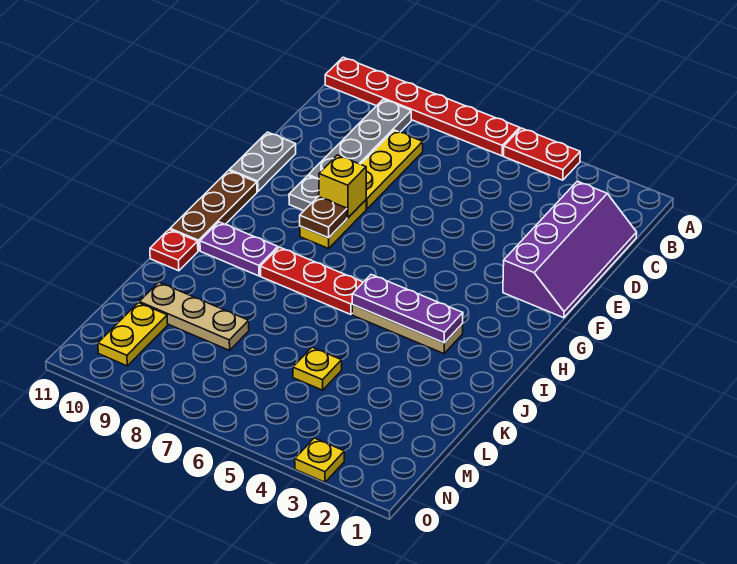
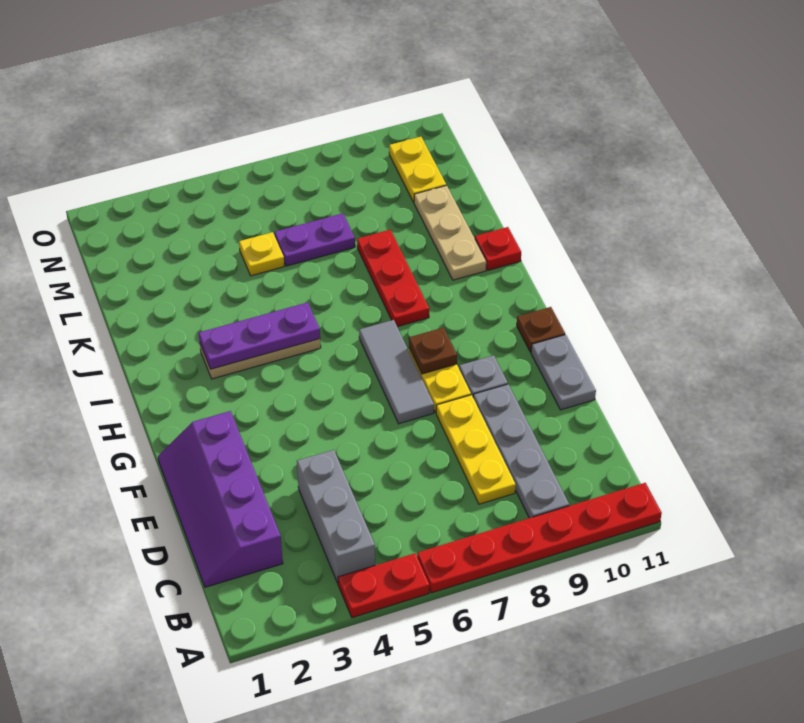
none -> grey brick B4:D4 level 1
none -> grey tile F7:H7 level 1
yellow brick F8 level 2 -> none
brown plate G11:I11 level 1 -> brown plate G11 level 1
red plate I6:I8 level 1 -> red plate I8:K8 level 1
purple plate I9:I10 level 1 -> purple plate L6:L7 level 1
tan plate L8:L10 level 1 -> tan plate J10:L10 level 1
yellow plate O3 level 1 -> none

